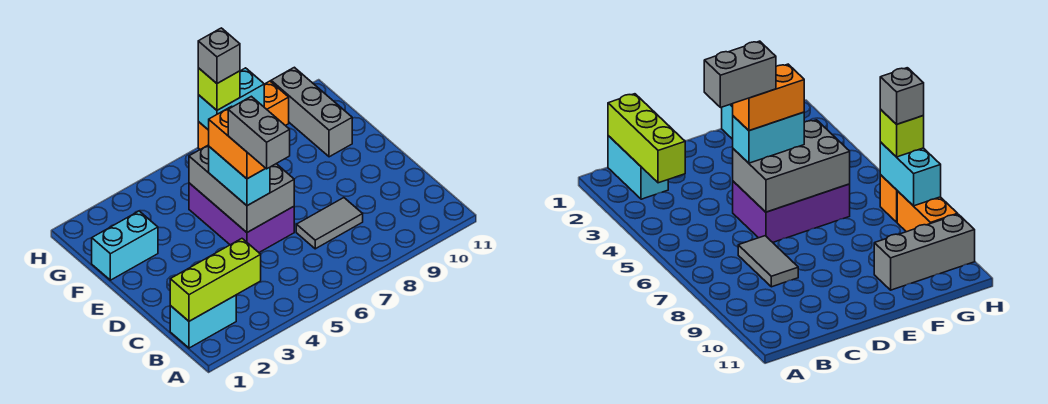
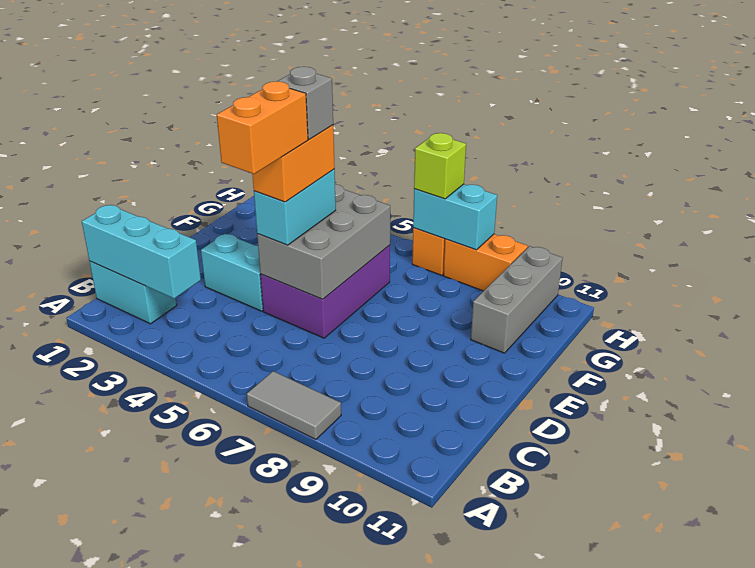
lime brick B1:B3 level 2 -> cyan brick B1:B3 level 2
grey brick C5:D5 level 5 -> orange brick C5:D5 level 5
grey tile C7:C8 level 1 -> grey tile A7:A8 level 1
cyan brick F1:F2 level 1 -> cyan brick D3:D4 level 1
grey brick H7 level 4 -> grey brick E5 level 5

